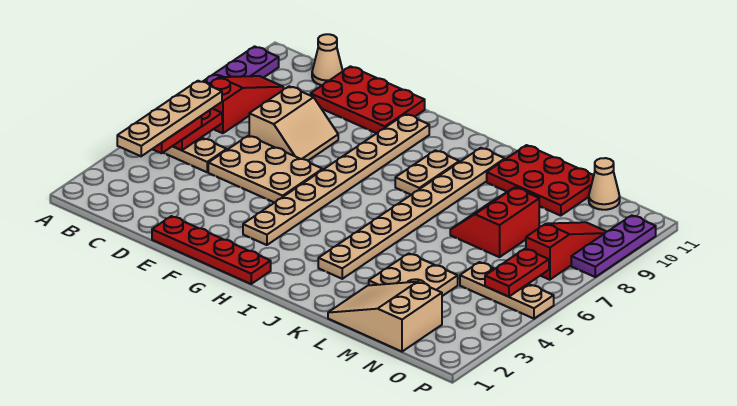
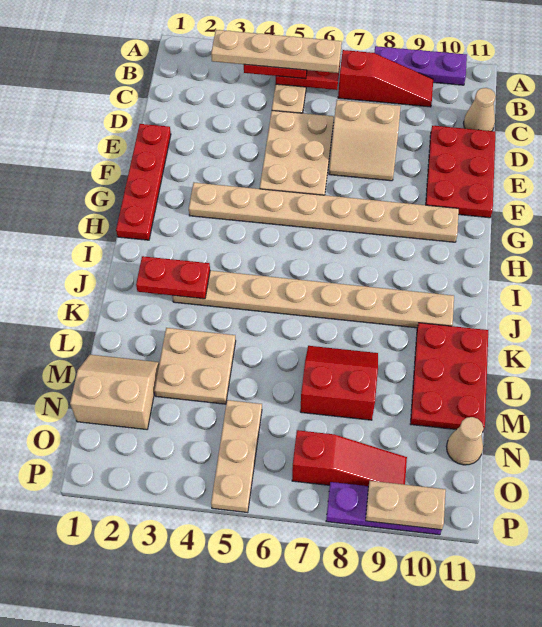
tan plate I8:I9 level 1 -> tan plate P9:P10 level 2
tan slope L1:N2 level 1 top N -> tan slope M1:N2 level 1 top N
red plate O5:O6 level 2 -> red plate J2:J3 level 2

